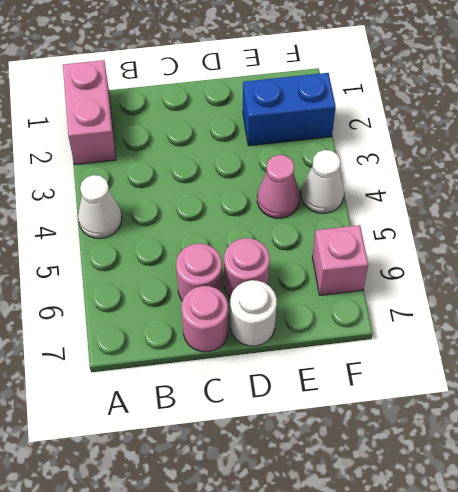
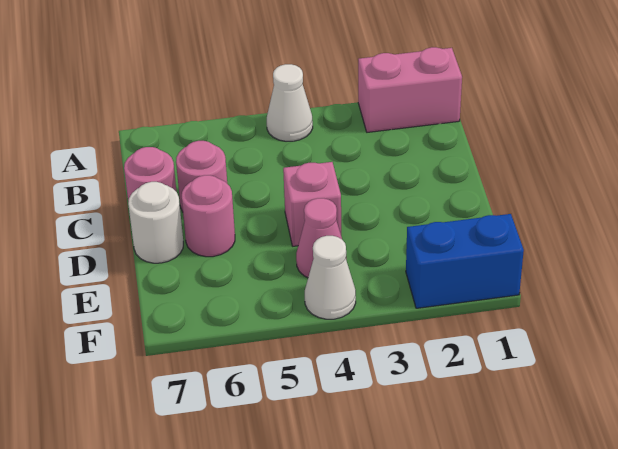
blue brick E2:F2 level 1 -> blue brick F1:F2 level 1
pink brick F6 level 1 -> pink brick D4 level 1

